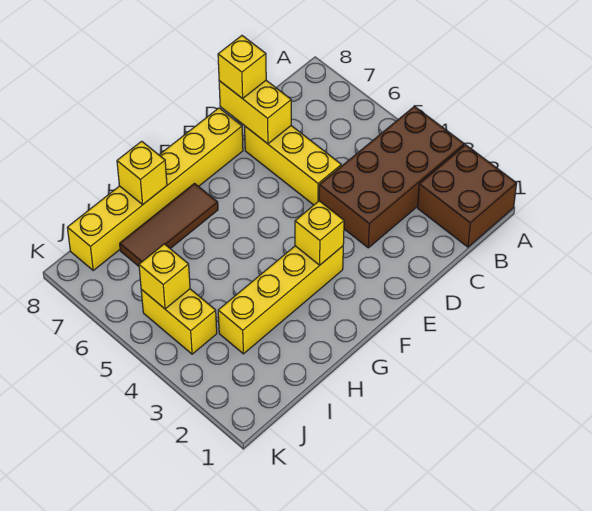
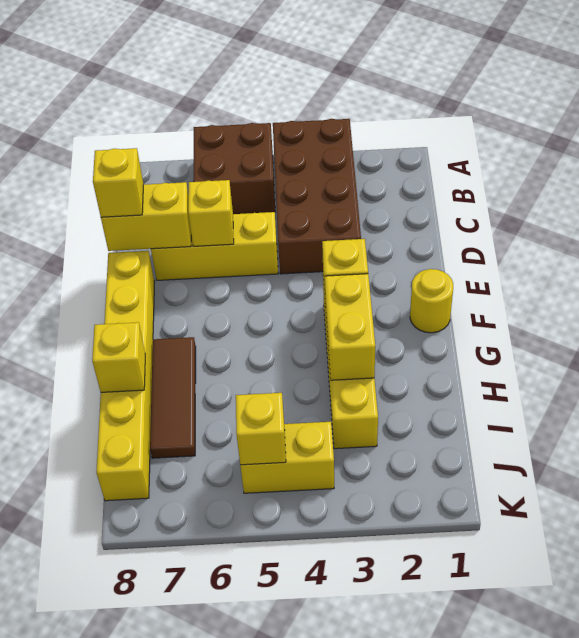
brown brick A1:B2 level 1 -> brown brick A5:B6 level 1
none -> yellow brick D6 level 2
none -> yellow round brick F1 level 1
none -> yellow brick G3:H3 level 2

